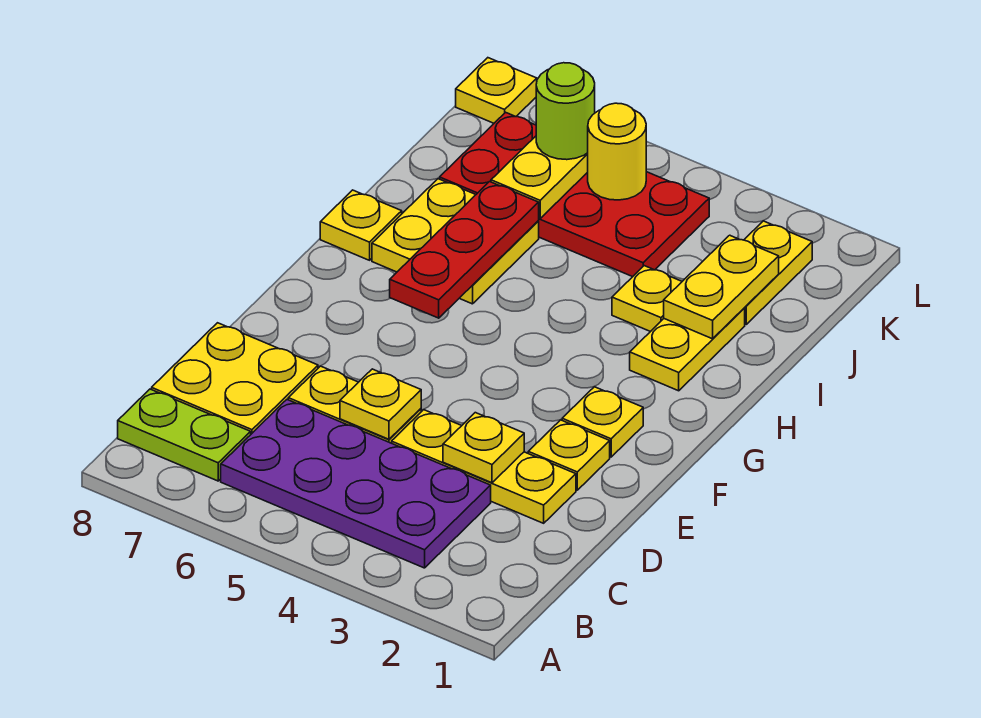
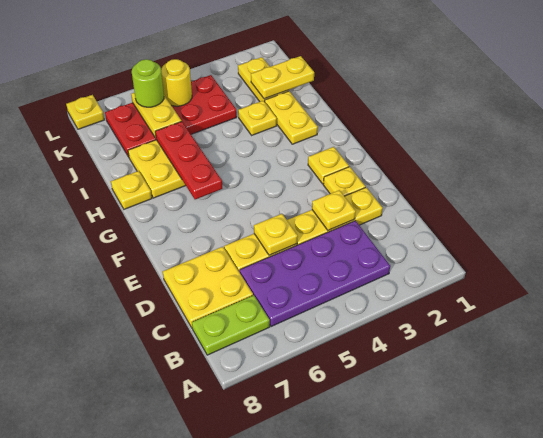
yellow plate I2:J2 level 2 -> yellow plate J1:J2 level 2

